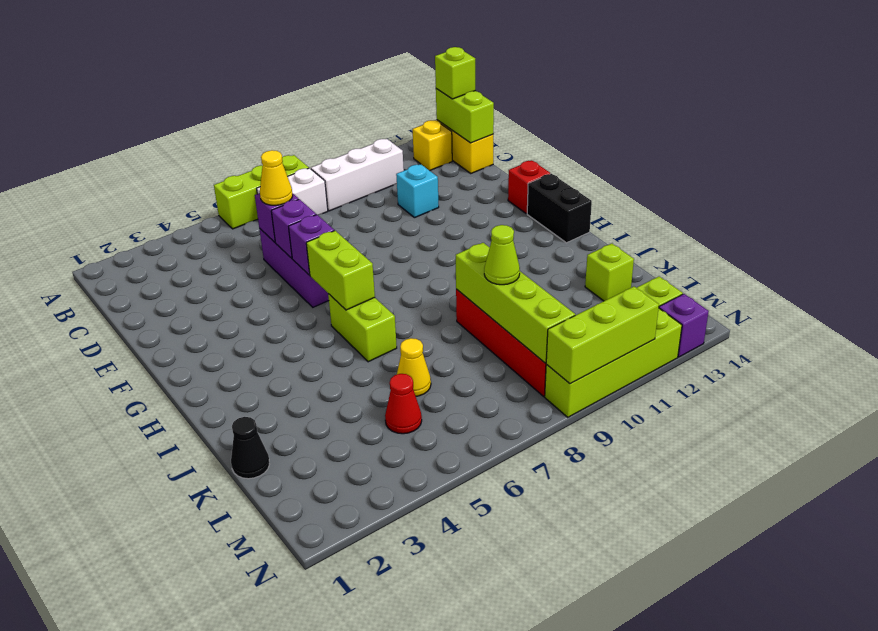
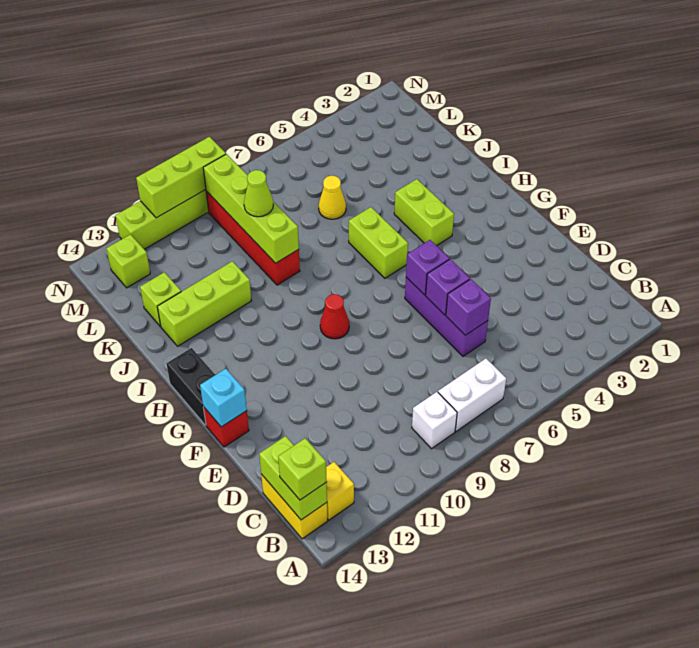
lime brick A6:A8 level 1 -> lime brick J11:J13 level 1
white brick B9:B11 level 1 -> white brick B9 level 1
yellow cone D6 level 3 -> none
cyan brick D11 level 1 -> cyan brick F14 level 2
lime brick G6:H6 level 2 -> lime brick H4:I4 level 1
black cone K1 level 1 -> none
red cone L5 level 1 -> red cone G9 level 1
purple brick N13 level 1 -> none

